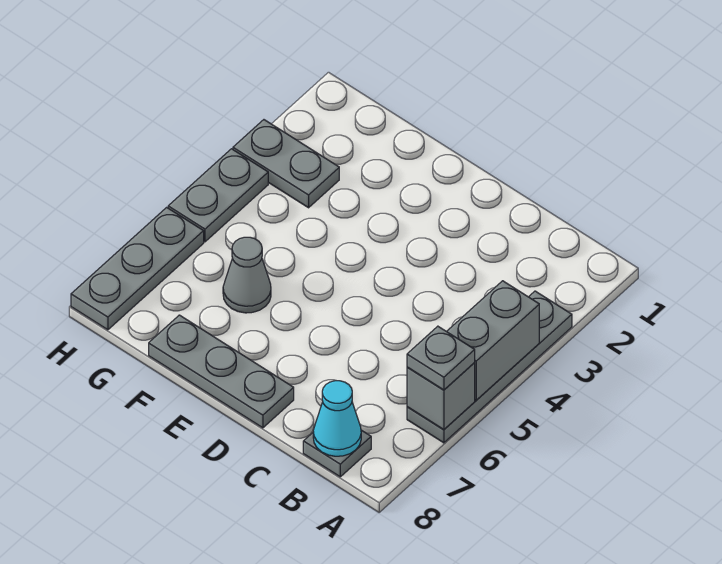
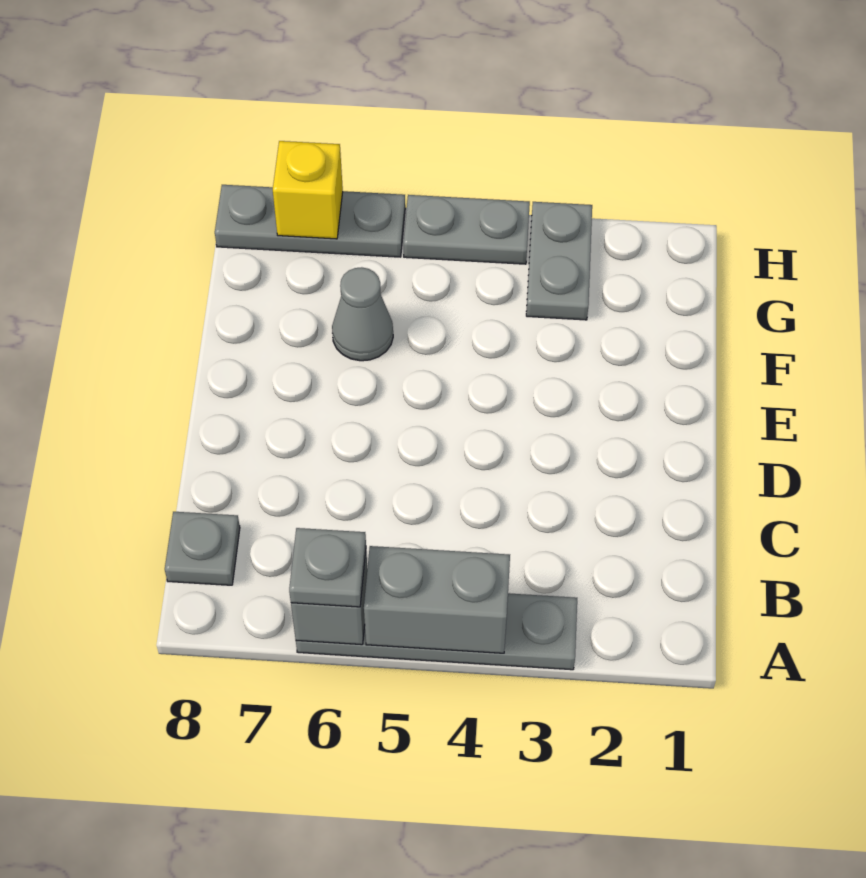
cyan cone B8 level 2 -> none
grey plate D8:F8 level 1 -> none
none -> yellow brick H7 level 2

